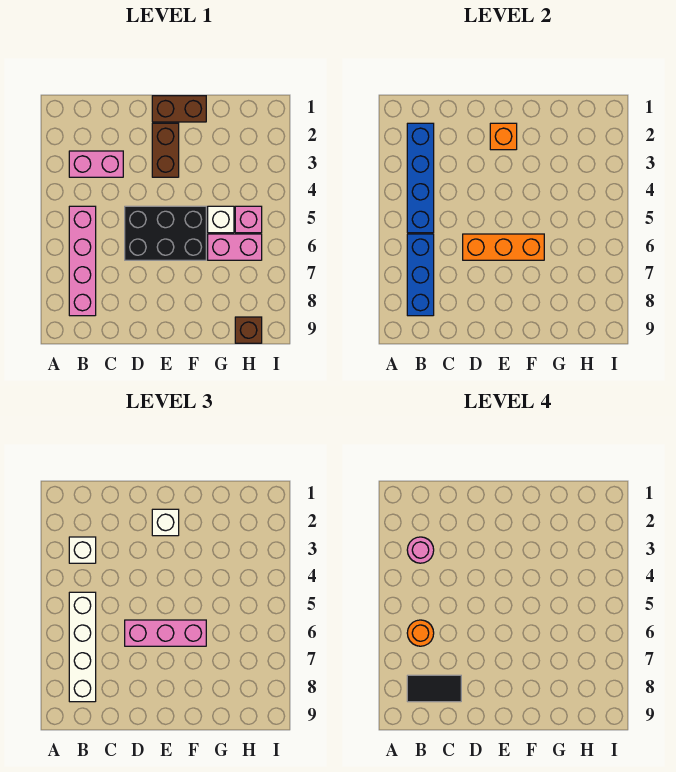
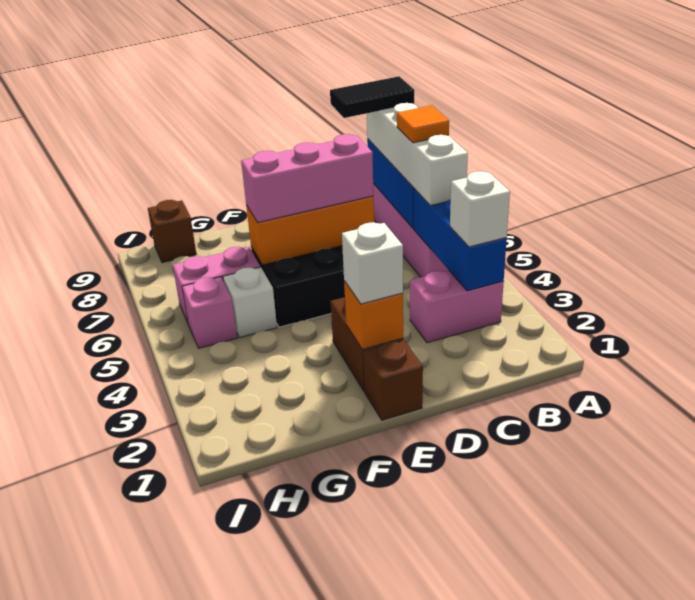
blue brick B2:B5 level 2 -> blue brick B3:B5 level 2
pink round brick B3 level 4 -> none
orange round brick B6 level 4 -> orange tile B6 level 4
brown brick E1:F1 level 1 -> brown brick E1 level 1

